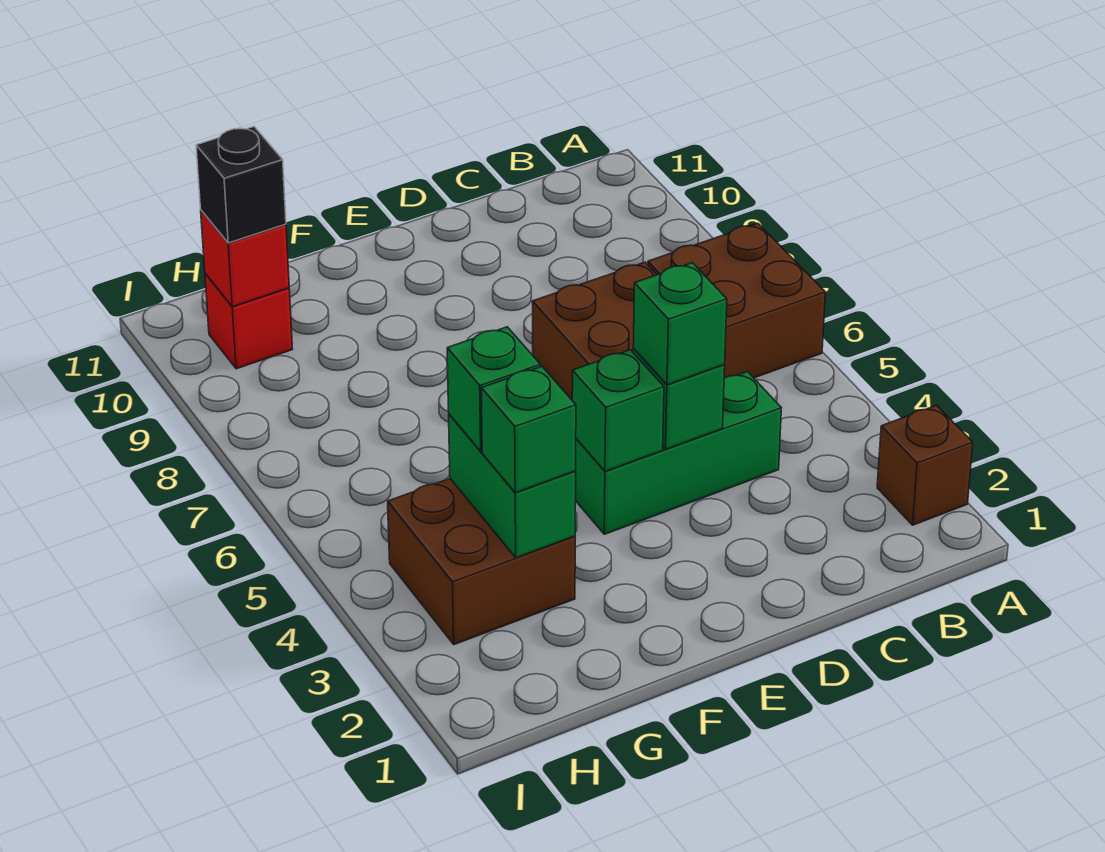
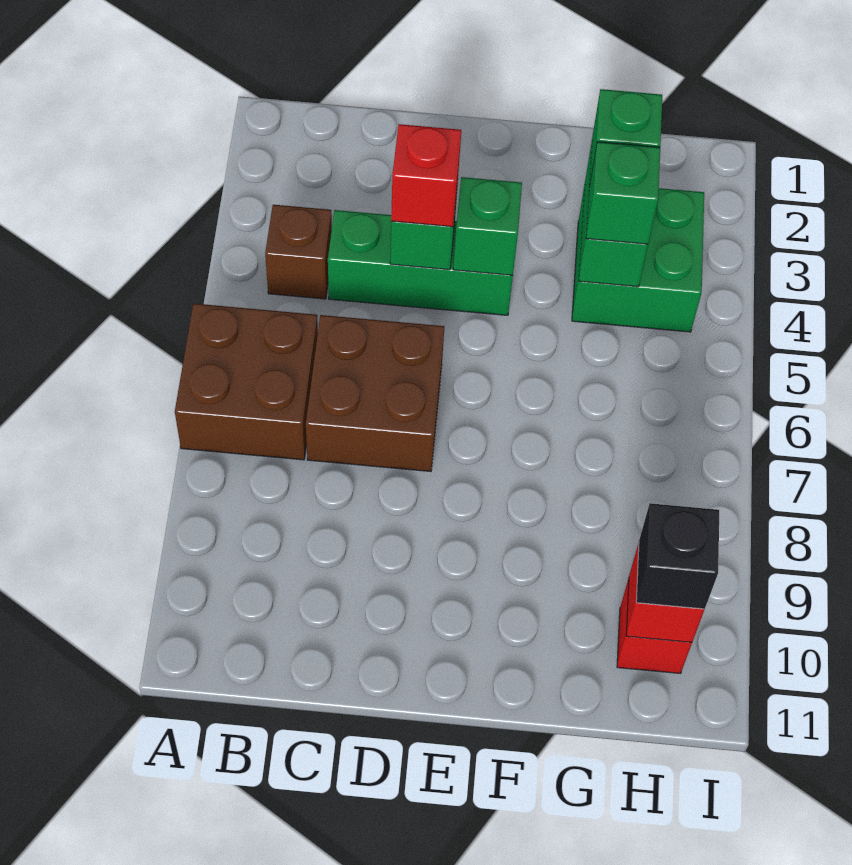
brown brick A2 level 1 -> brown brick B4 level 1
green brick D4 level 3 -> red brick D4 level 3
brown brick G3:H4 level 1 -> green brick G3:H4 level 1

